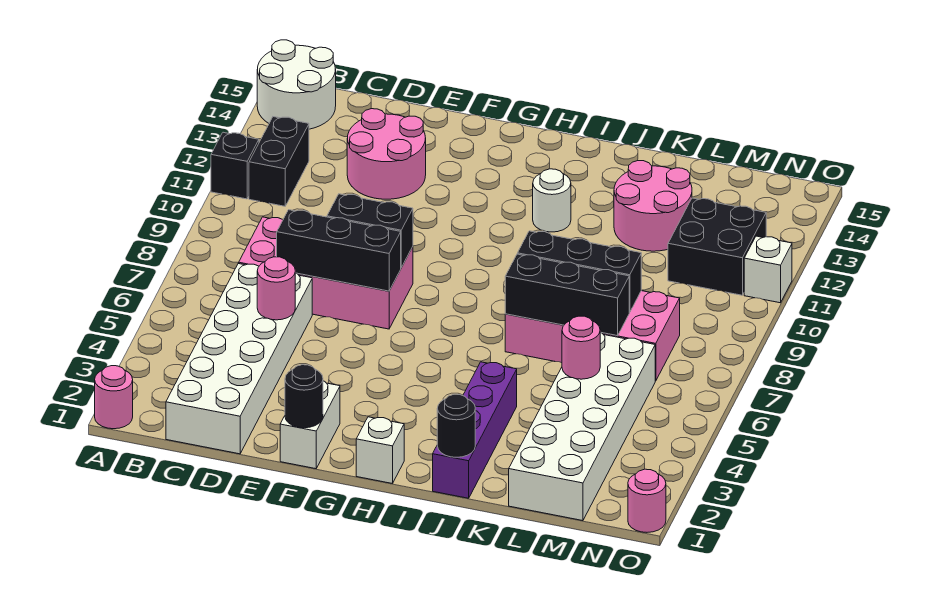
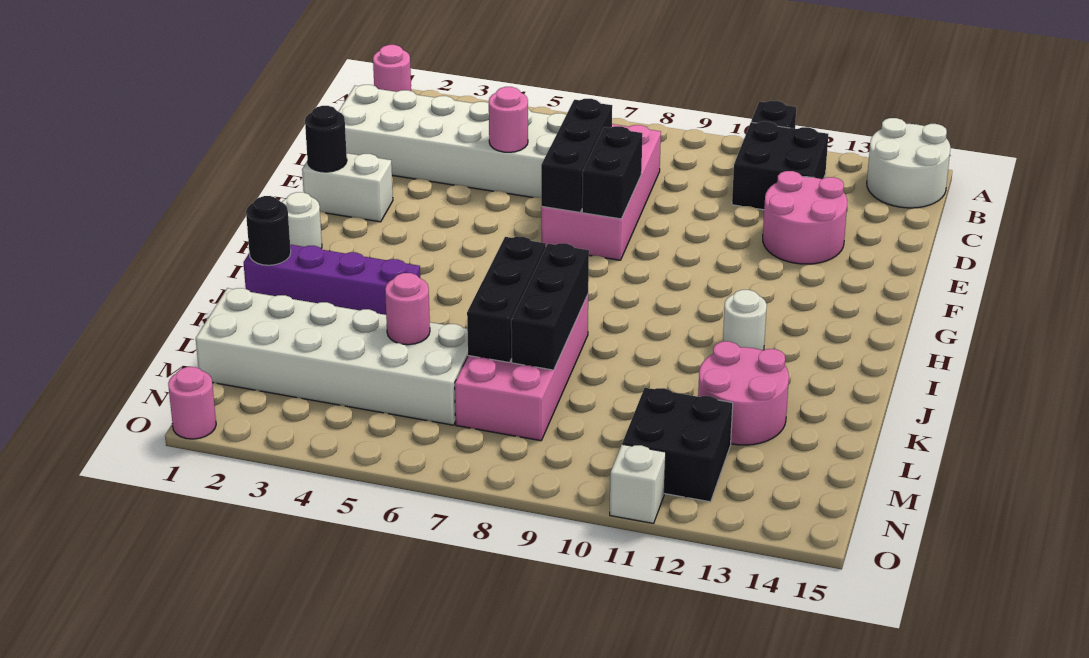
black brick B11:B12 level 1 -> black brick B11:C12 level 1
white brick H1 level 1 -> white round brick H1 level 1

